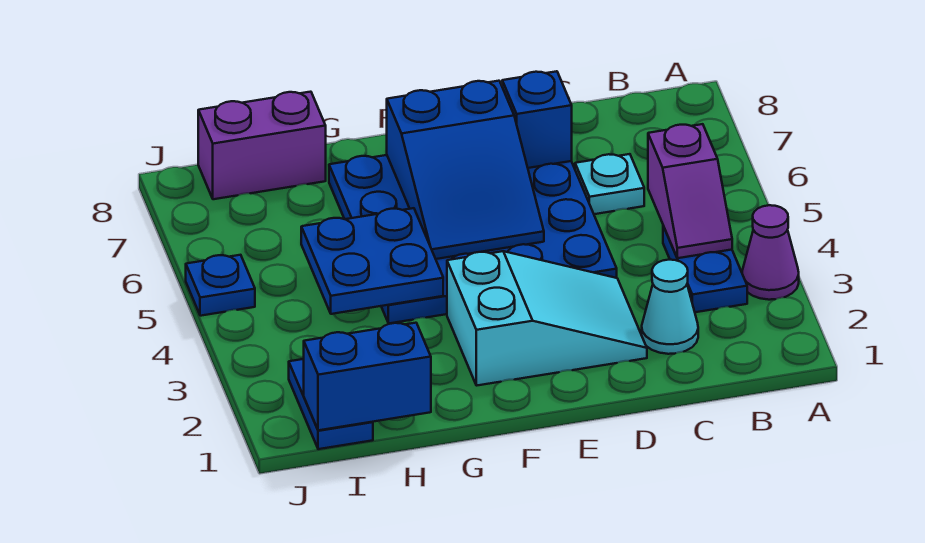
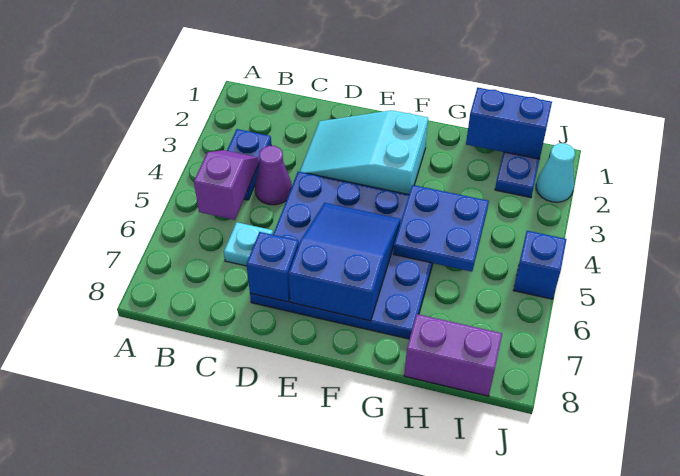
purple cone A3 level 1 -> purple cone C4 level 1
cyan cone C2 level 1 -> cyan cone J2 level 1
blue plate J5 level 1 -> blue brick J5 level 1

